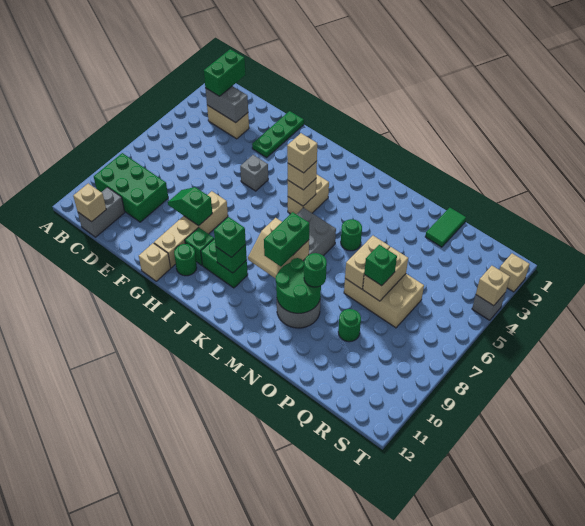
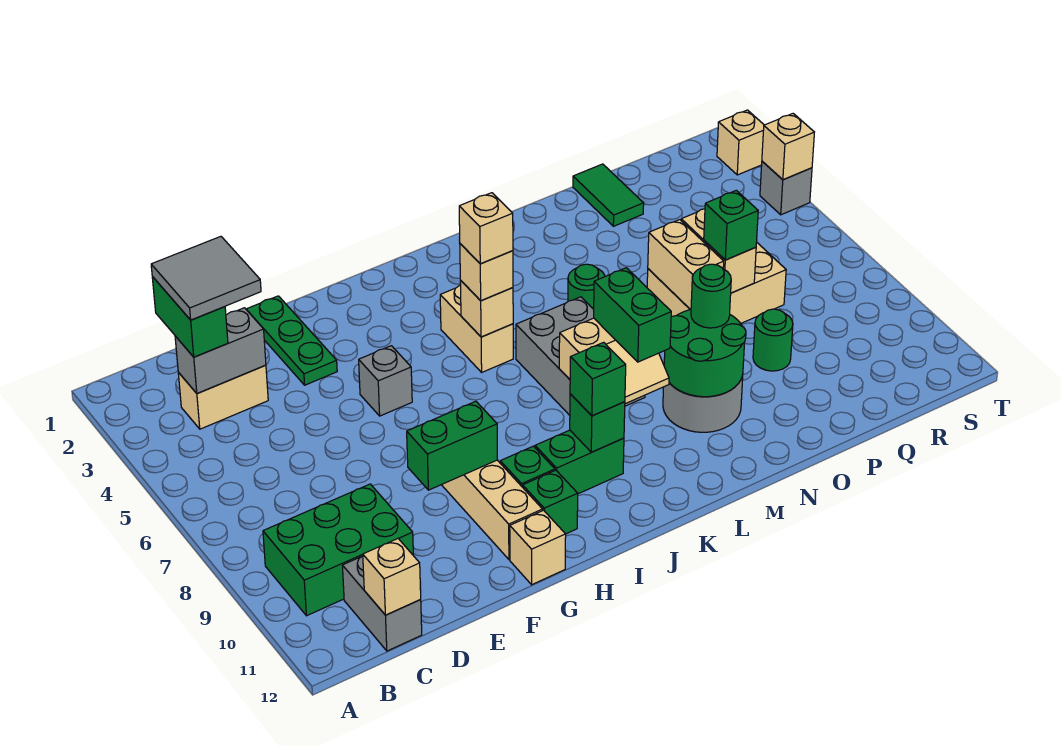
none -> grey tile C2:D3 level 4
green slope F9:G9 level 2 top G -> green brick F9:G9 level 2
green round brick H11 level 1 -> green brick H11 level 1

